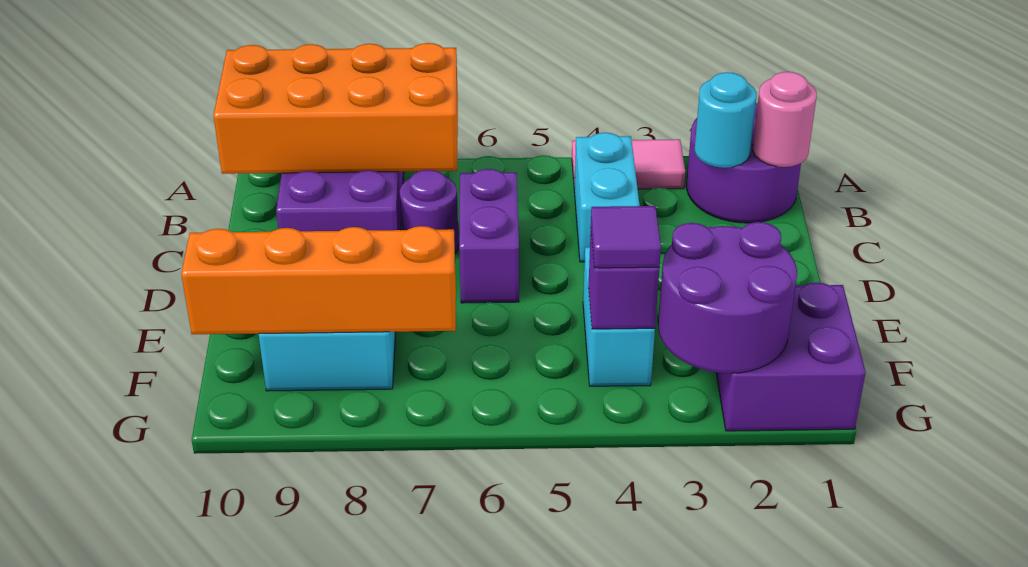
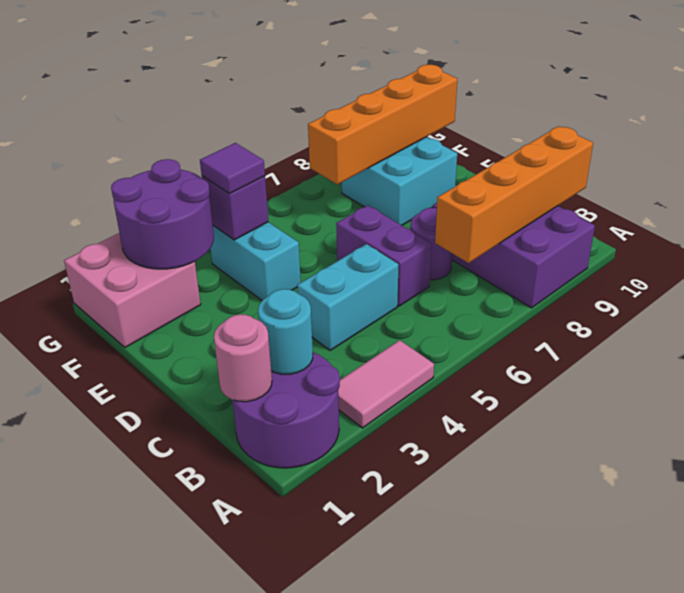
orange brick A7:B10 level 2 -> orange brick B7:B10 level 2
cyan brick B4:C4 level 1 -> cyan brick C4:C5 level 1
purple brick F1:G2 level 1 -> pink brick F1:G2 level 1

